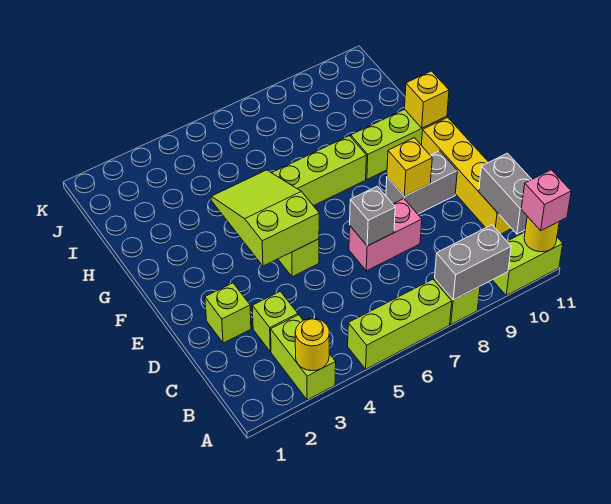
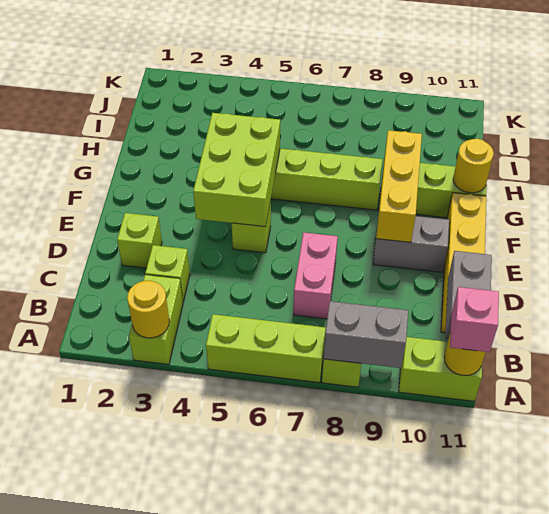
pink brick D7:D8 level 1 -> pink brick C7:D7 level 1
grey brick D7 level 2 -> none
lime slope E4:G5 level 2 top E -> lime brick E4:G5 level 2
yellow brick E9 level 2 -> yellow brick E9:G9 level 2
yellow brick G11 level 2 -> yellow round brick G11 level 2

